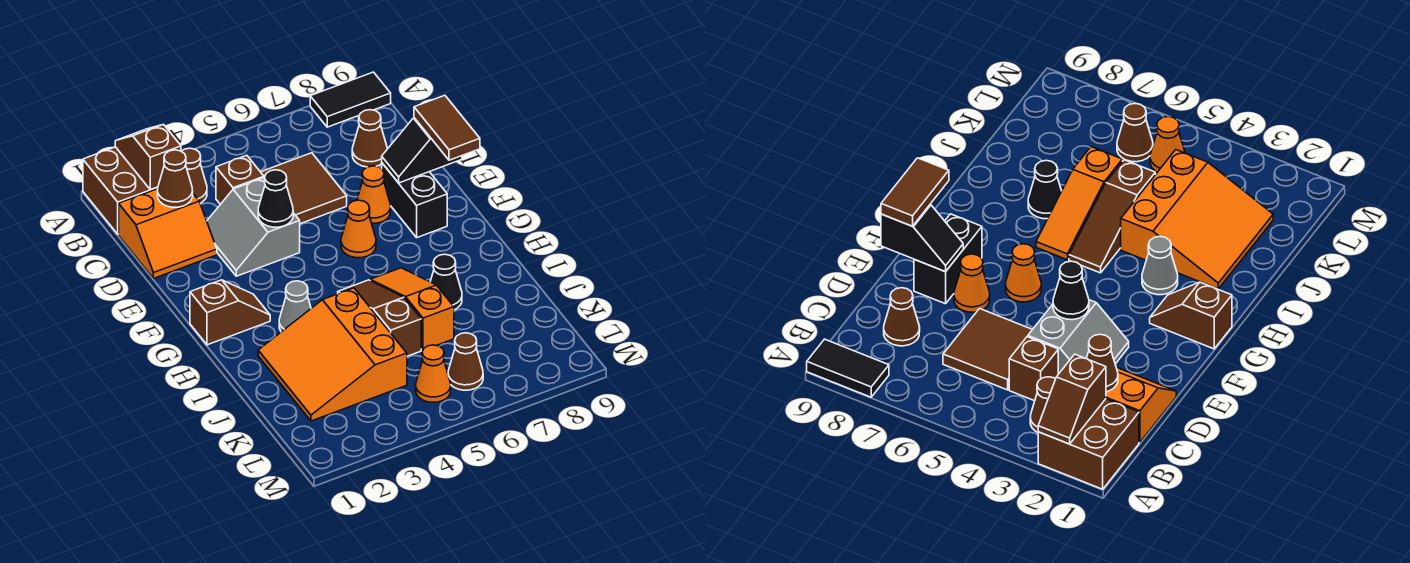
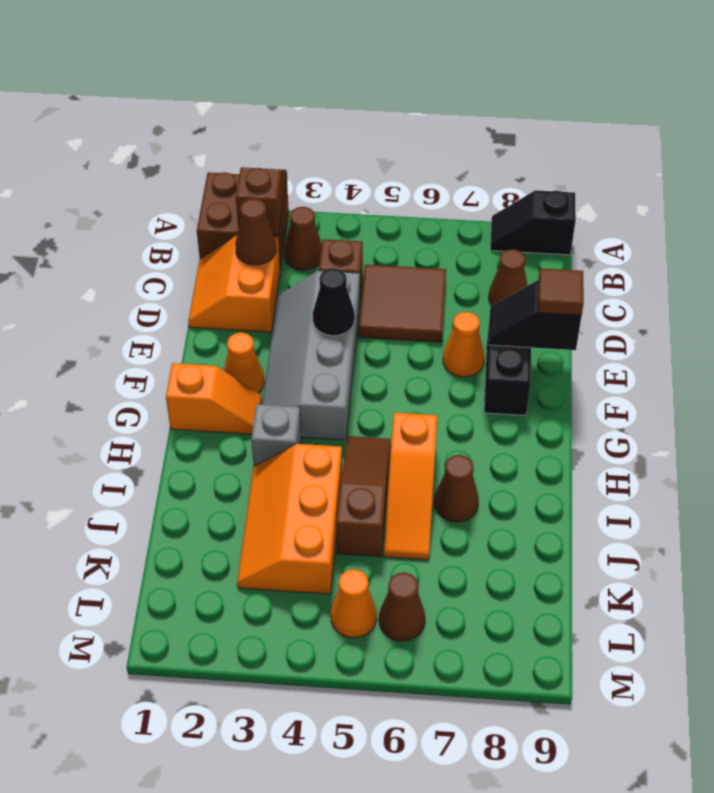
black tile A8:A9 level 1 -> black slope A8:A9 level 1 top 9
orange slope C1:D2 level 1 top C -> orange slope C1:D2 level 1 top 2
grey slope D3:E4 level 1 top 4 -> grey slope D3:G4 level 1 top 4
brown tile E9:F9 level 3 -> brown tile E9 level 3
orange cone F6 level 1 -> orange cone F2 level 1
brown slope G1:G2 level 1 top 1 -> orange slope G1:G2 level 1 top 1
grey cone H3 level 1 -> grey brick H3 level 1
orange slope H6:J6 level 1 top J -> orange slope H6:J6 level 1 top H
orange slope I2:K4 level 1 top 4 -> orange slope I3:K4 level 1 top 4
black cone I7 level 1 -> brown cone I7 level 1

